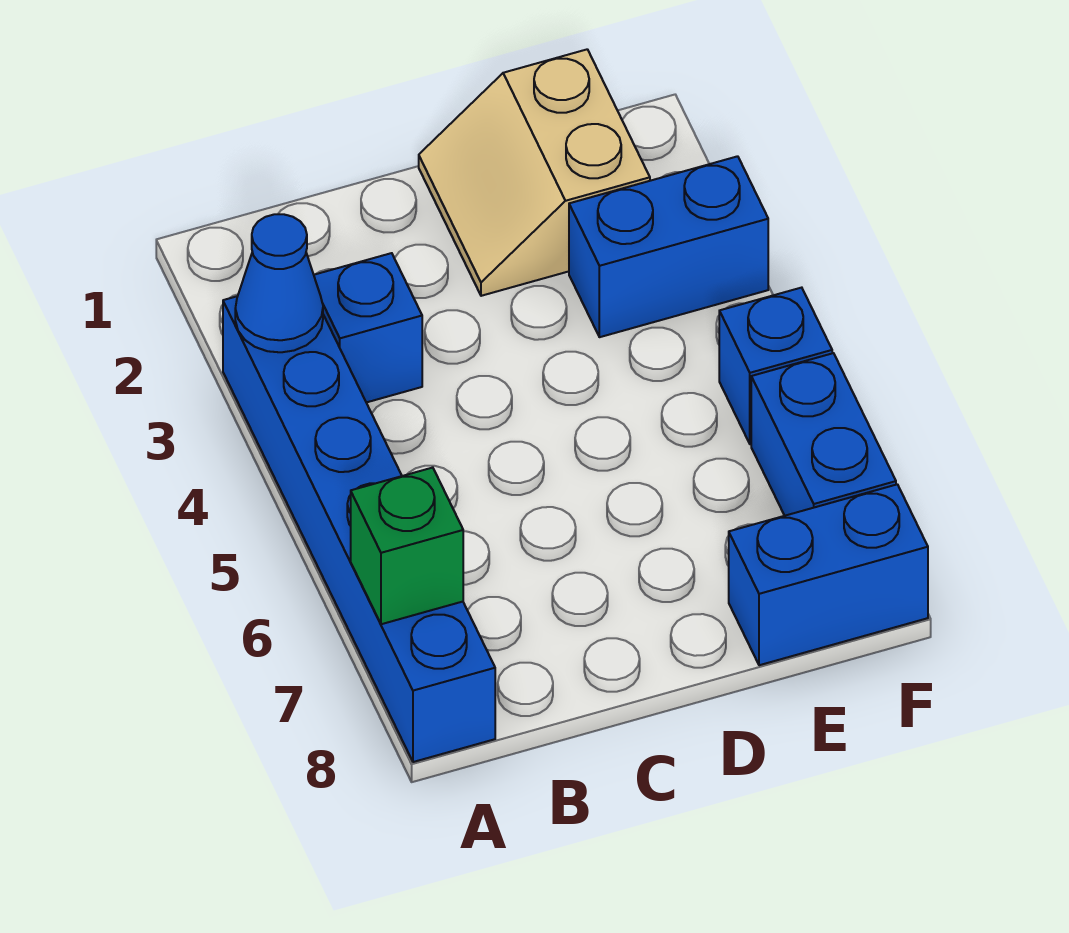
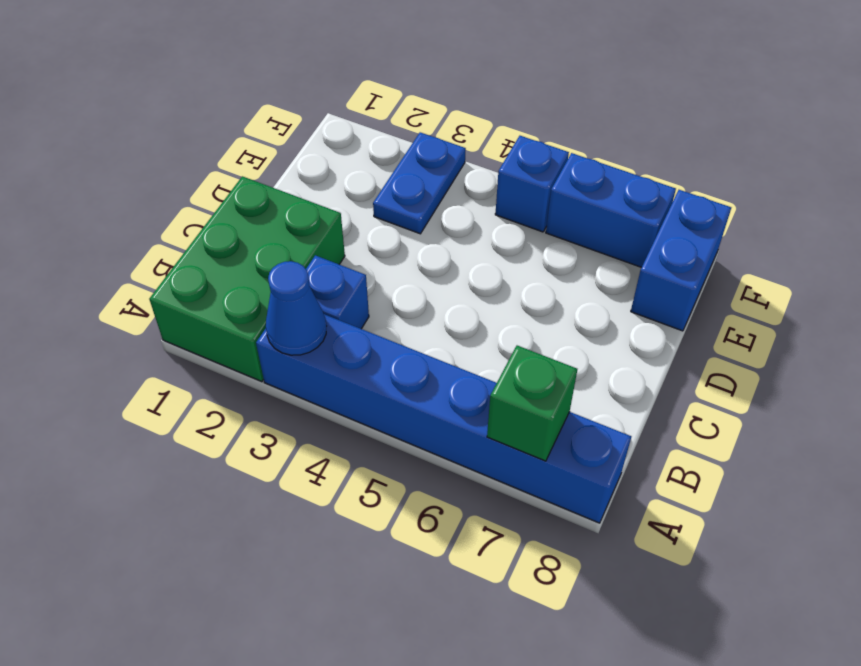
none -> green brick A1:C2 level 1
tan slope D1:E2 level 1 top E -> none
blue brick E3:F3 level 1 -> blue plate E3:F3 level 1

